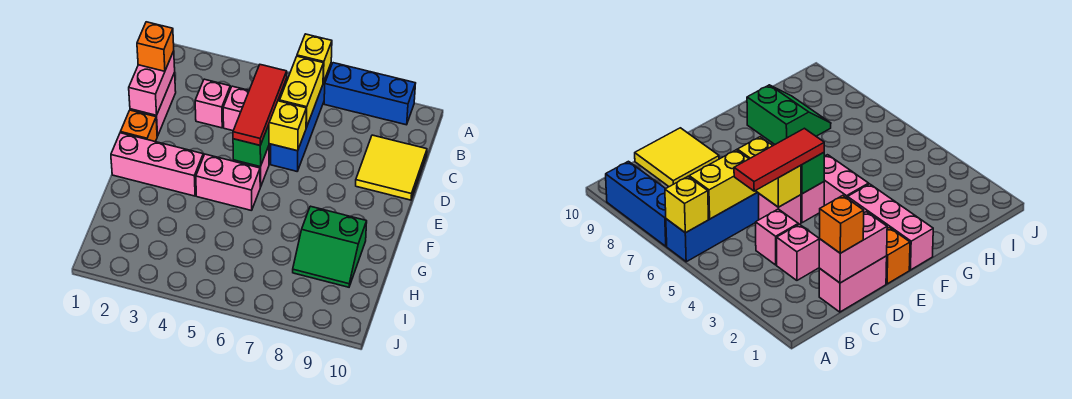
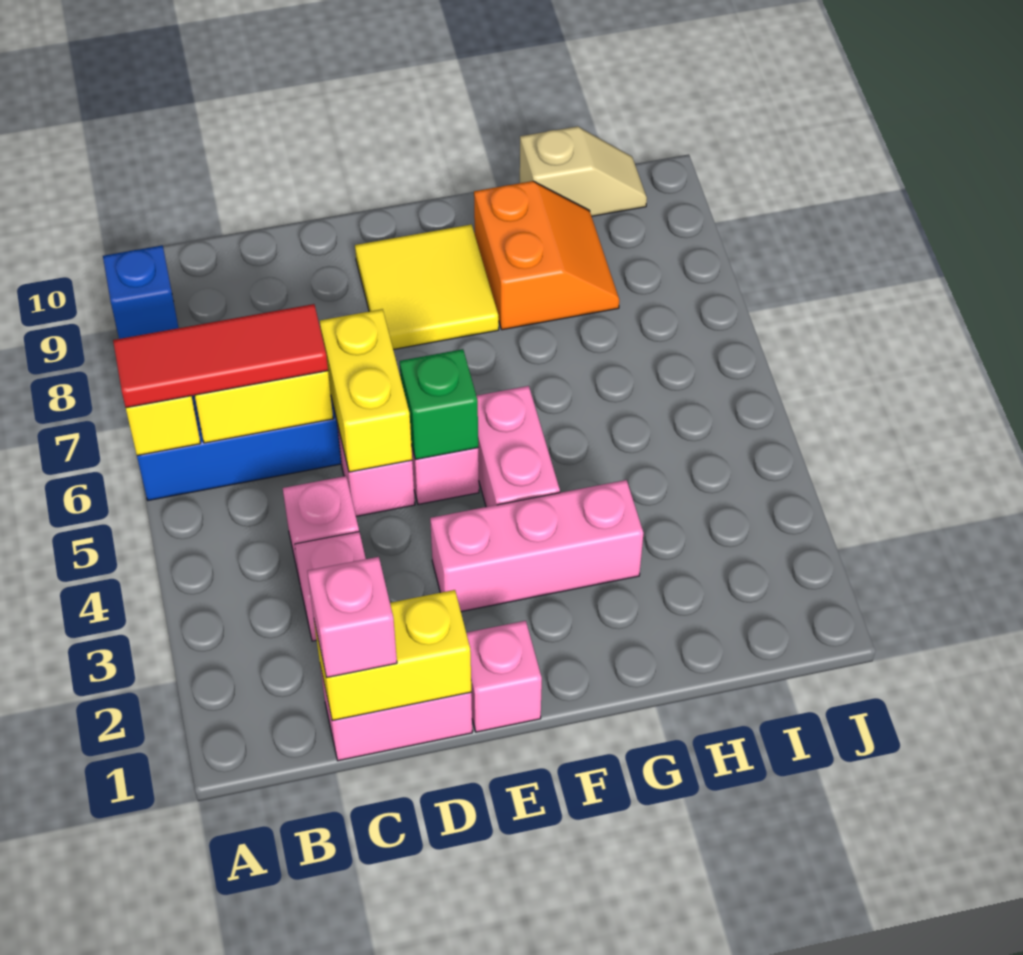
blue brick A7:A9 level 1 -> blue brick A9 level 1
pink brick C1:D1 level 2 -> yellow brick C1:D1 level 2
orange brick C1 level 3 -> pink brick C1 level 3
red tile C5:E5 level 3 -> red tile A6:C6 level 3
yellow tile C9:D10 level 1 -> yellow tile E8:F9 level 1
orange brick E1 level 1 -> pink brick E1 level 1
pink brick F1:F3 level 1 -> pink brick E3:G3 level 1
green slope G8:H9 level 1 top G -> orange slope G8:H9 level 1 top G
none -> tan slope H10:I10 level 1 top H

